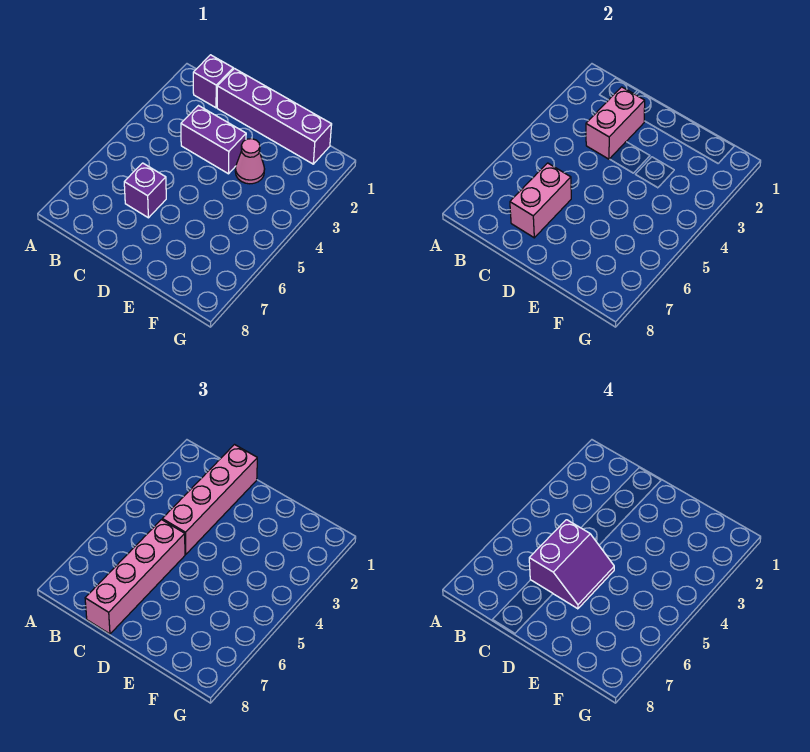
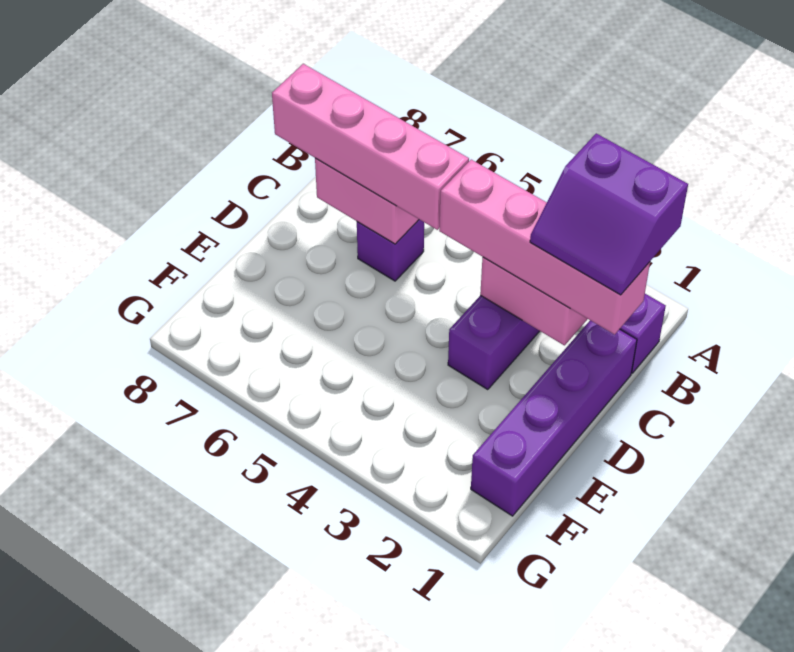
purple slope C5:D6 level 4 top C -> purple slope B1:C2 level 4 top B
pink cone E3 level 1 -> none

